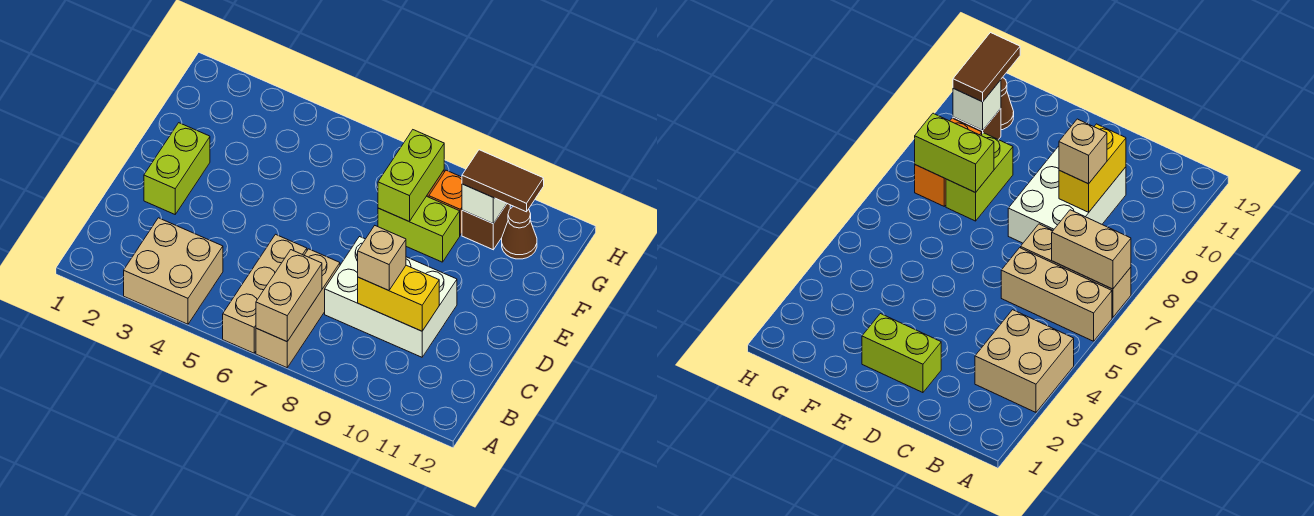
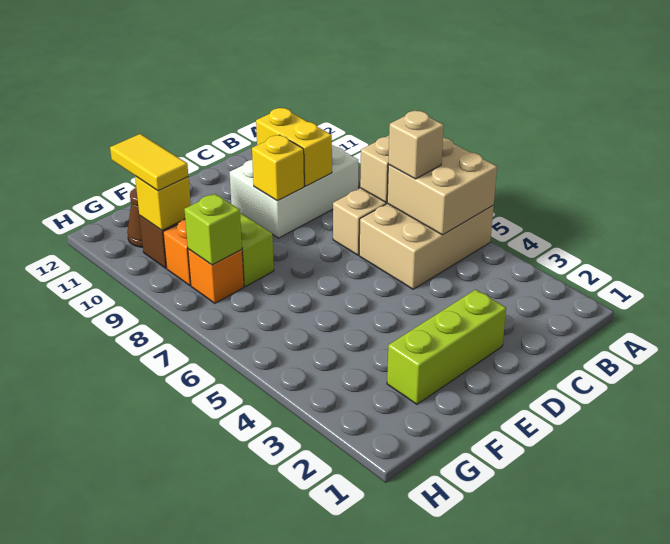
tan brick A3:B4 level 1 -> tan brick A5:B6 level 2
tan brick A6:C6 level 1 -> tan brick A5:C6 level 1
white brick C8:D10 level 1 -> white brick B9:D10 level 1
tan brick C9 level 3 -> tan brick B6 level 3
lime brick D2:E2 level 1 -> lime brick D2:F2 level 1
none -> yellow brick D9 level 2
lime brick F8:G8 level 2 -> lime brick G8 level 2
white brick G10 level 2 -> yellow brick G10 level 2
brown tile G10:G11 level 3 -> yellow tile G10:G11 level 3

